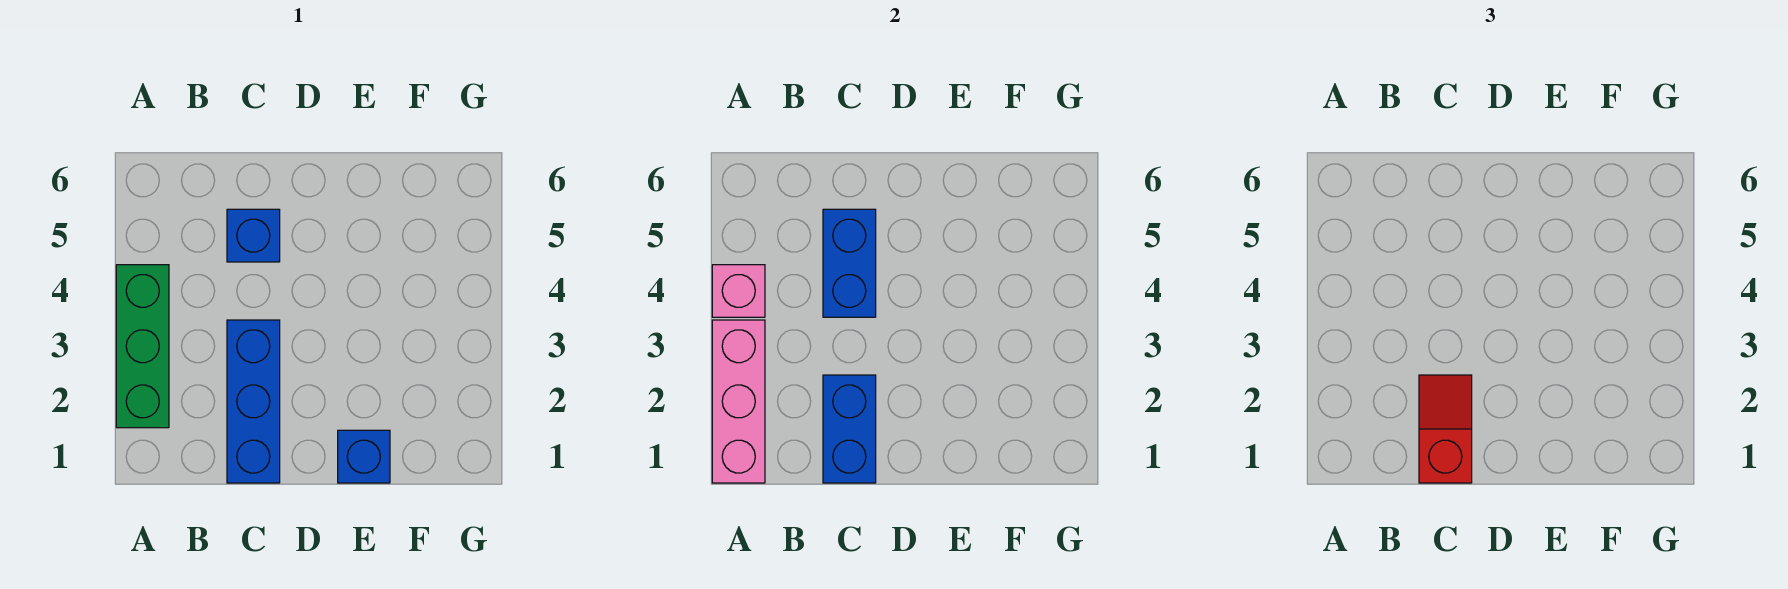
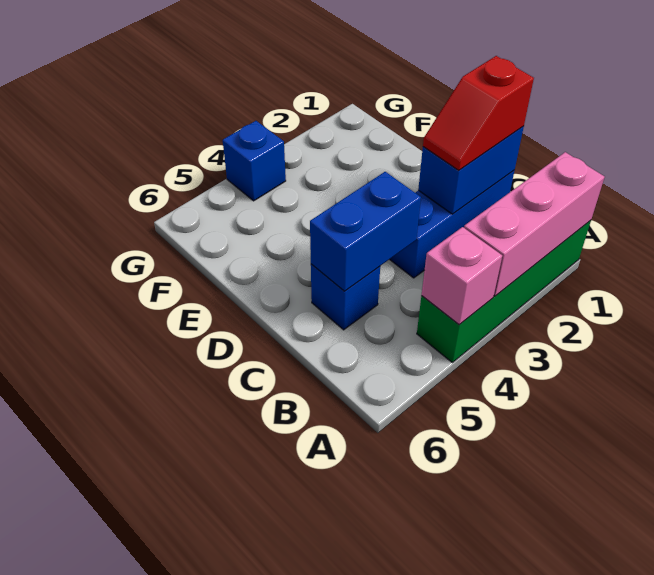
green brick A2:A4 level 1 -> green brick A1:A4 level 1
blue brick E1 level 1 -> blue brick G4 level 1

